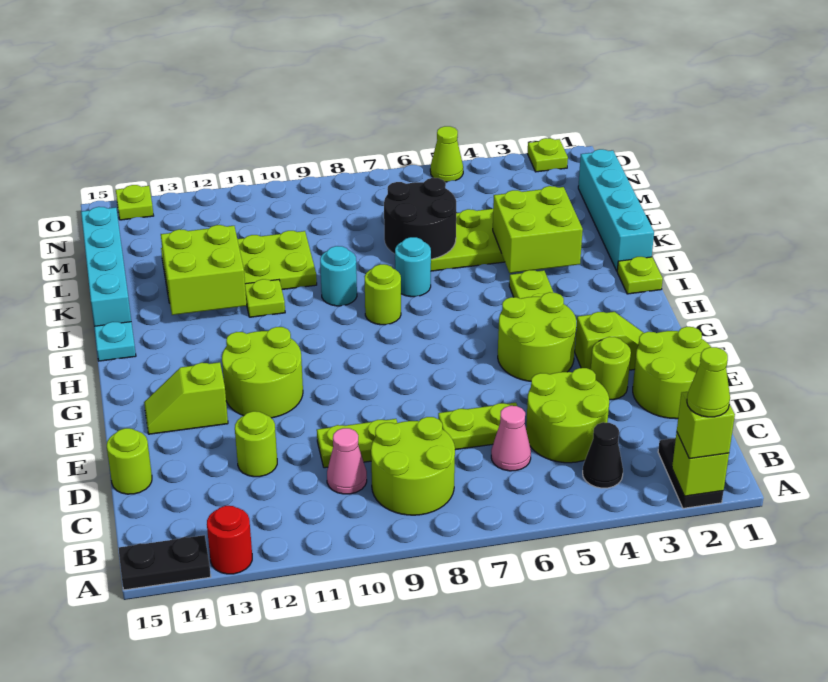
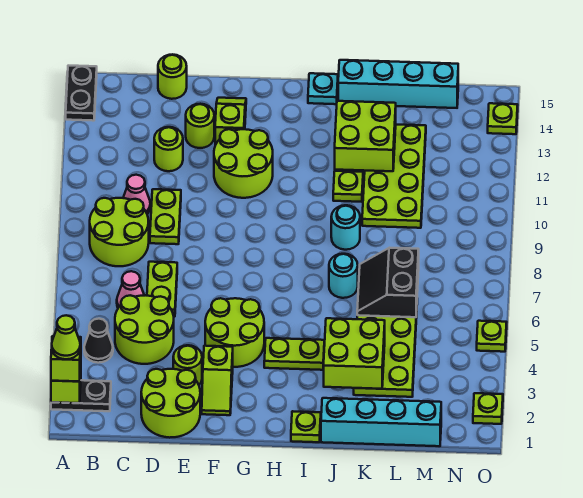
red round brick A13 level 1 -> none
lime round brick I8 level 1 -> lime round brick E13 level 1
black round brick K6:L7 level 2 -> black slope K6:L7 level 2 top L
lime cone O5 level 1 -> lime plate O5 level 1

